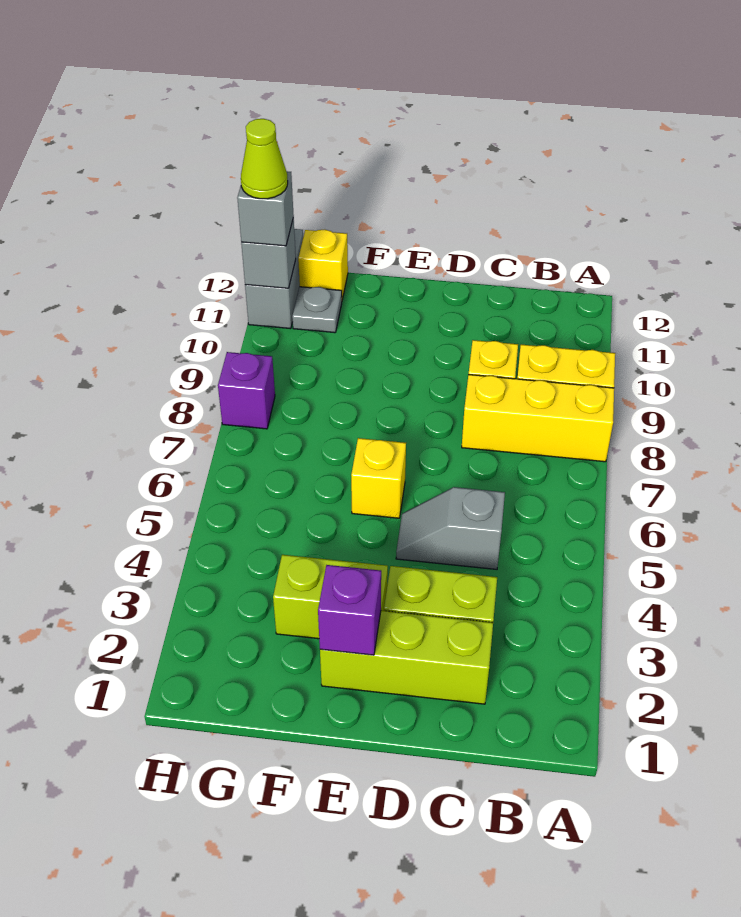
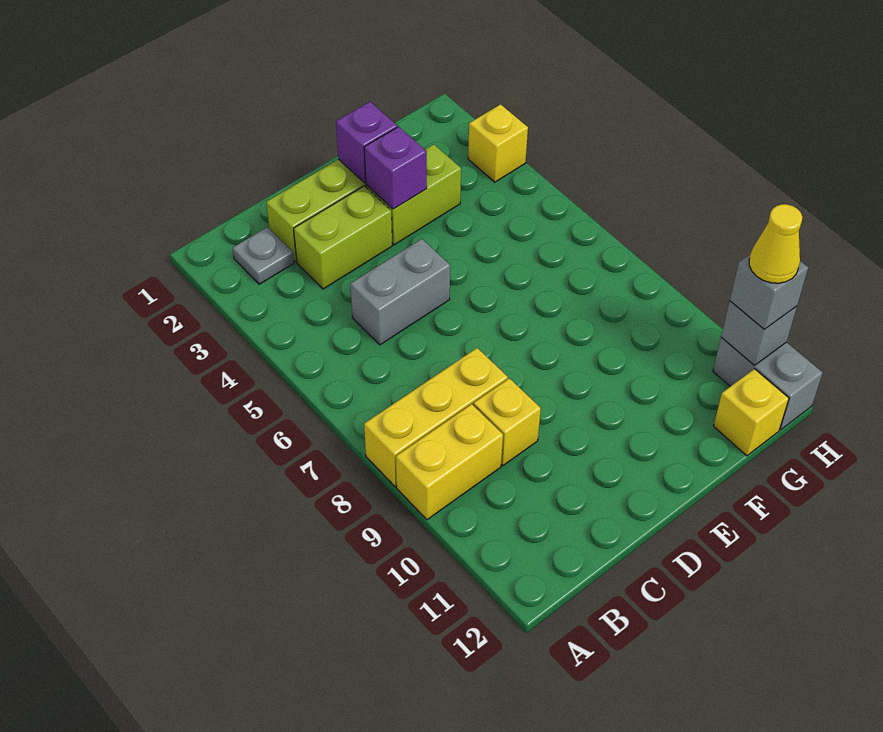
grey slope C5:D5 level 1 top C -> grey brick C5:D5 level 1
yellow brick E6 level 1 -> yellow brick H3 level 1
grey plate G11 level 1 -> grey plate B2 level 1
purple brick H8 level 1 -> purple brick E3 level 2
lime cone H11 level 4 -> yellow cone H11 level 4

